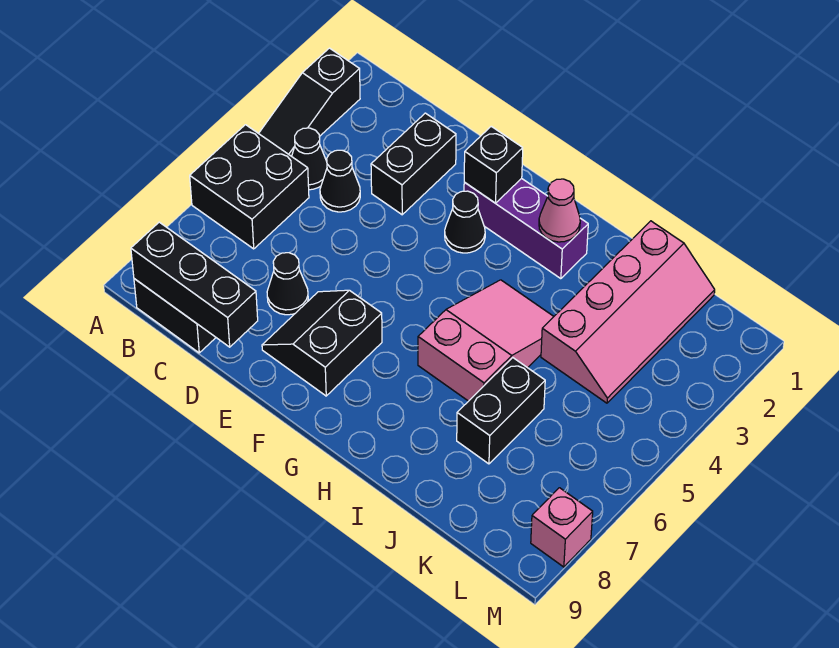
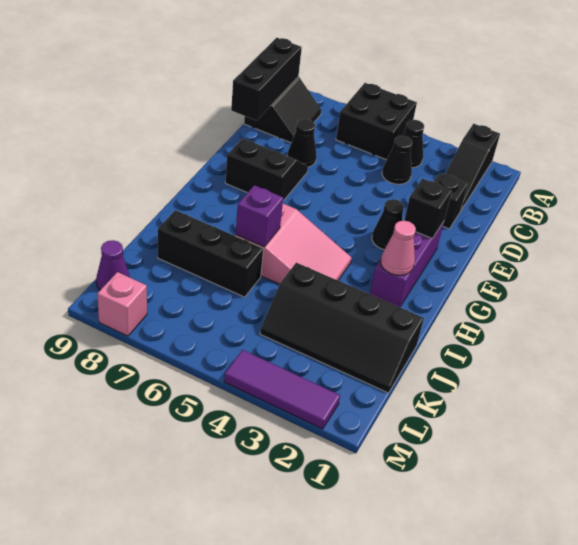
black slope A2:A4 level 1 top 2 -> black slope A2:C2 level 1 top A
black brick D2:D3 level 1 -> black brick D2 level 1
none -> purple brick I6 level 2
pink slope J1:K4 level 1 top J -> black slope J1:K4 level 1 top J
black brick J6:J7 level 1 -> black brick J6:J8 level 1
none -> purple cone L9 level 1
none -> purple tile M2:M4 level 1

